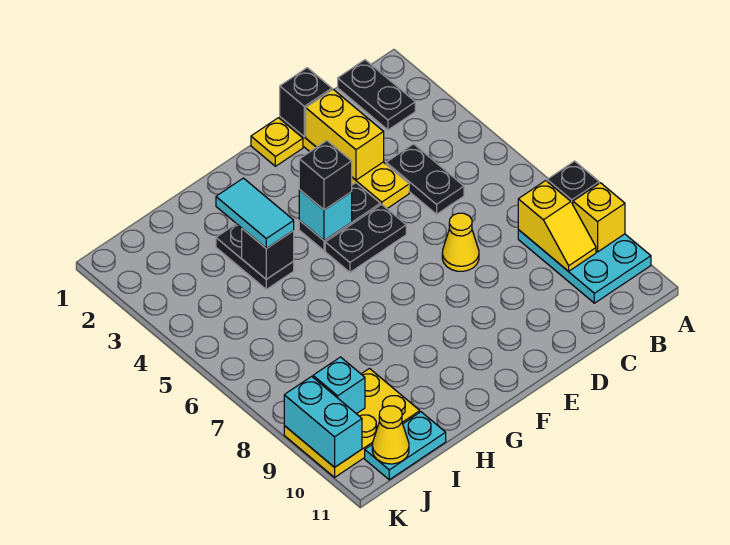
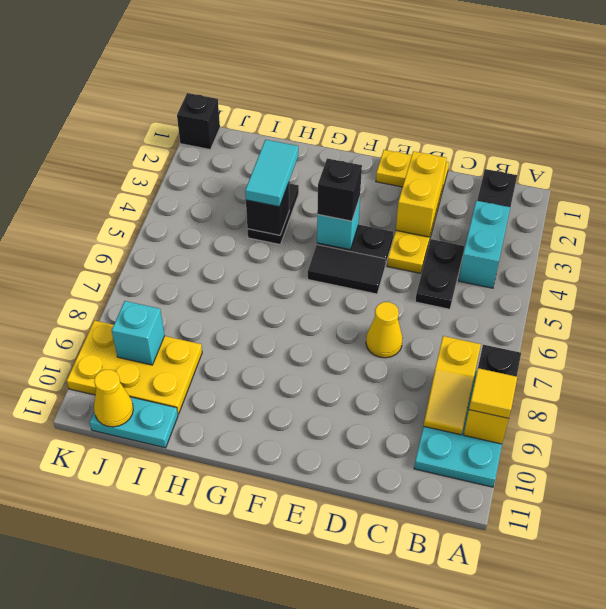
none -> yellow tile A9 level 3
black brick D1 level 2 -> black brick K1 level 1
black plate E5:F5 level 1 -> black tile E5:F5 level 1
cyan brick K9:K10 level 2 -> cyan brick B3:B4 level 1

